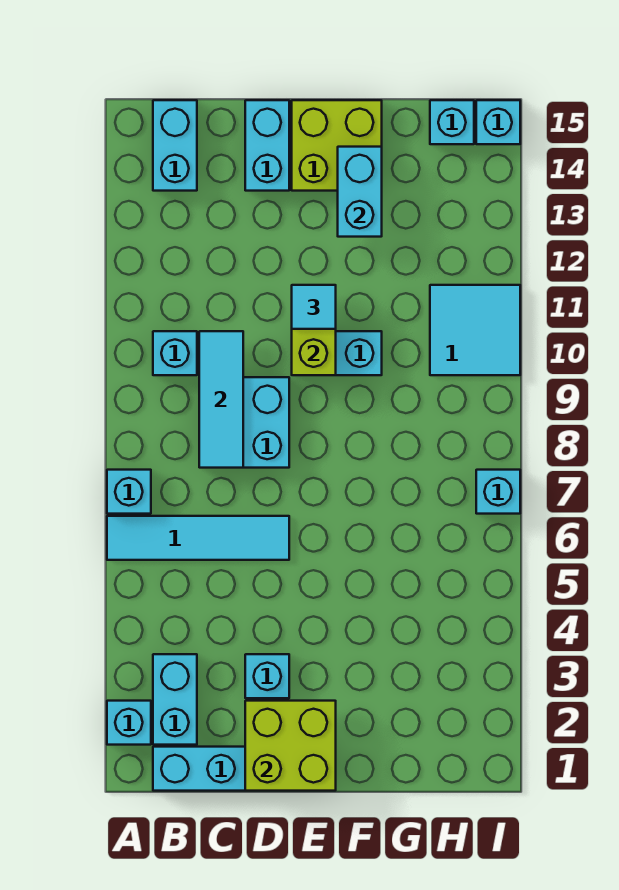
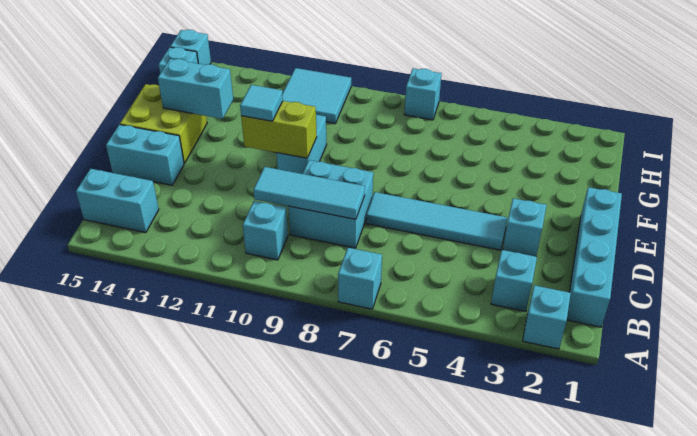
cyan tile A6:D6 level 1 -> cyan tile D4:D7 level 1
cyan brick B2:B3 level 1 -> cyan brick B3 level 1
lime brick D1:E2 level 2 -> none

